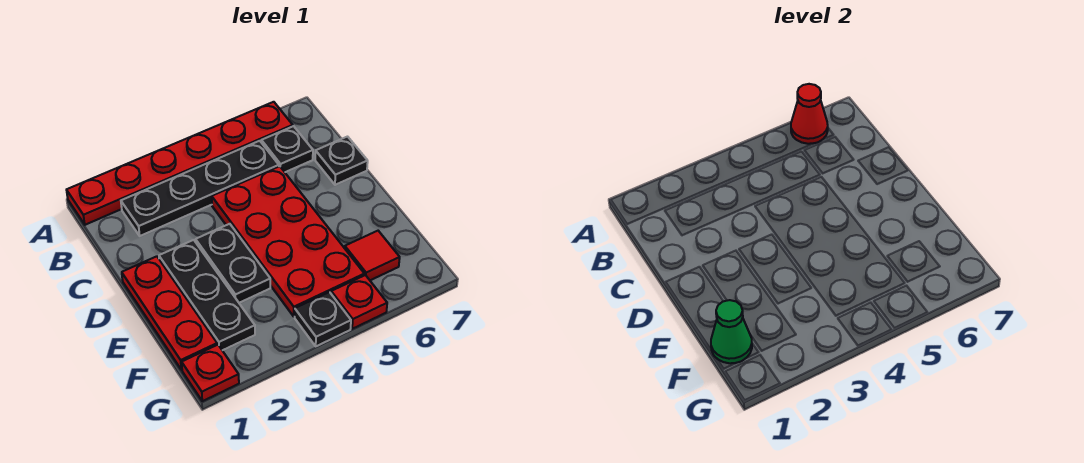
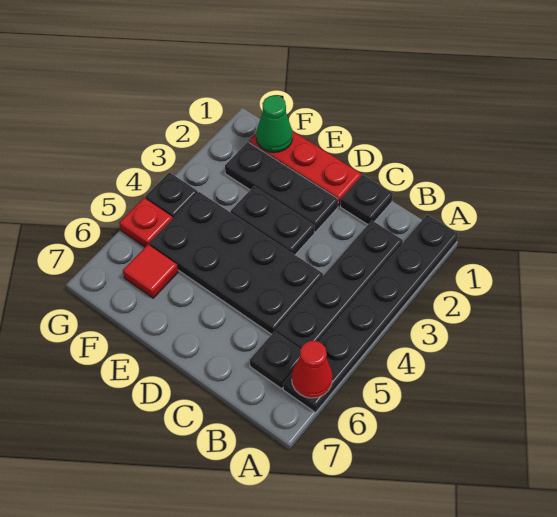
red plate A1:A6 level 1 -> black plate A1:A6 level 1
red plate C4:F5 level 1 -> black plate C4:F5 level 1
black plate C7 level 1 -> black plate C1 level 1
red plate G1 level 1 -> none

